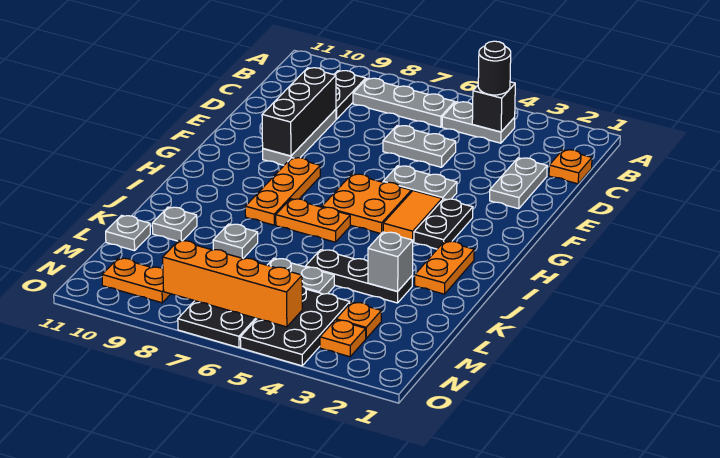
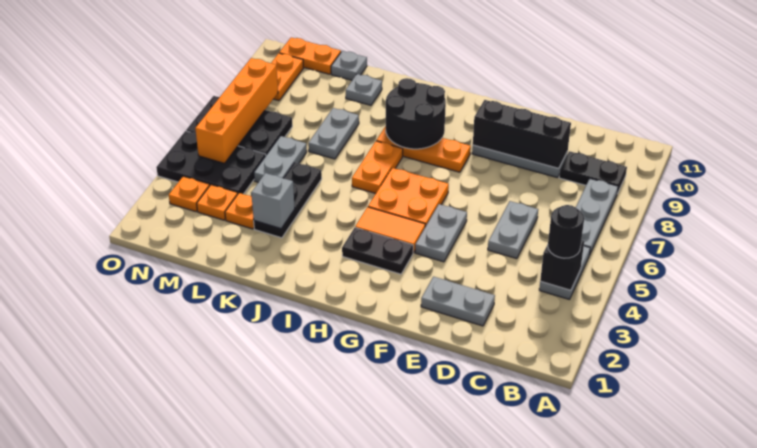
orange plate C1 level 1 -> orange plate L3 level 1
none -> black round brick H8:I9 level 2
orange plate I2:J2 level 1 -> orange plate M11:N11 level 1
grey plate K8 level 1 -> grey plate K7:K8 level 1

